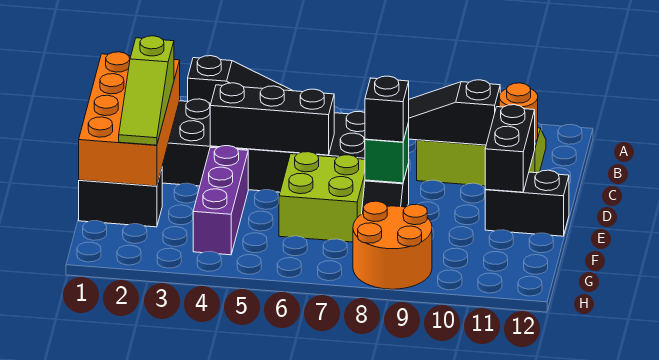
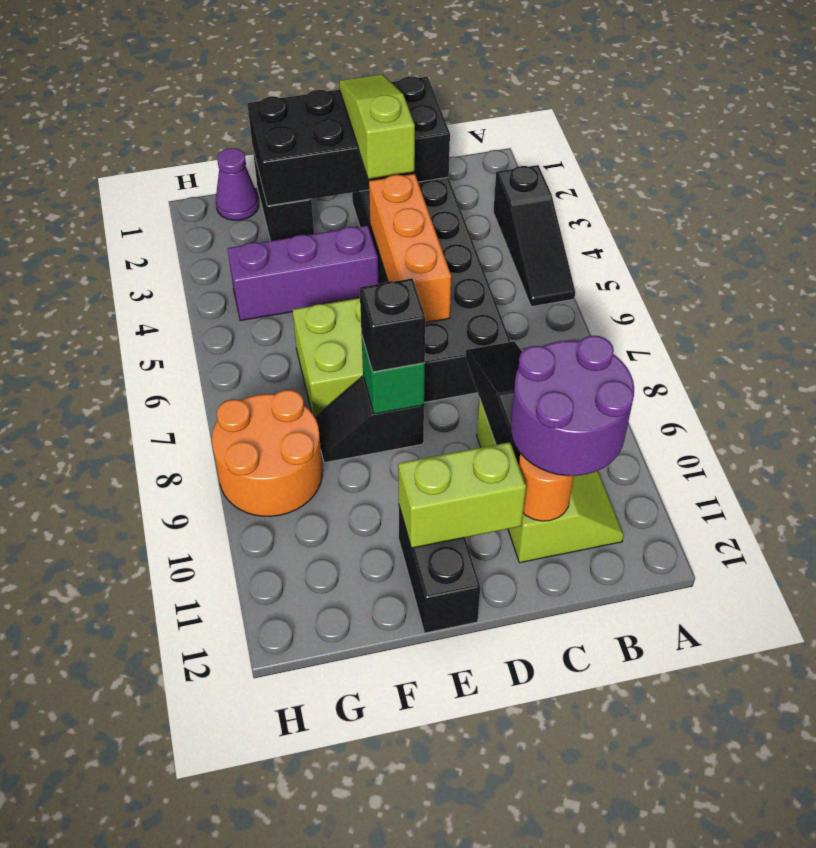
none -> purple round brick B10:C11 level 3
orange brick C1:F2 level 2 -> black brick C1:F2 level 2
lime slope D2:F2 level 3 top D -> lime slope D1:D3 level 3 top 3
black brick D4:D6 level 2 -> orange brick D4:D6 level 2
black brick D11:E11 level 2 -> lime brick D11:E11 level 2
none -> purple cone G1 level 1

